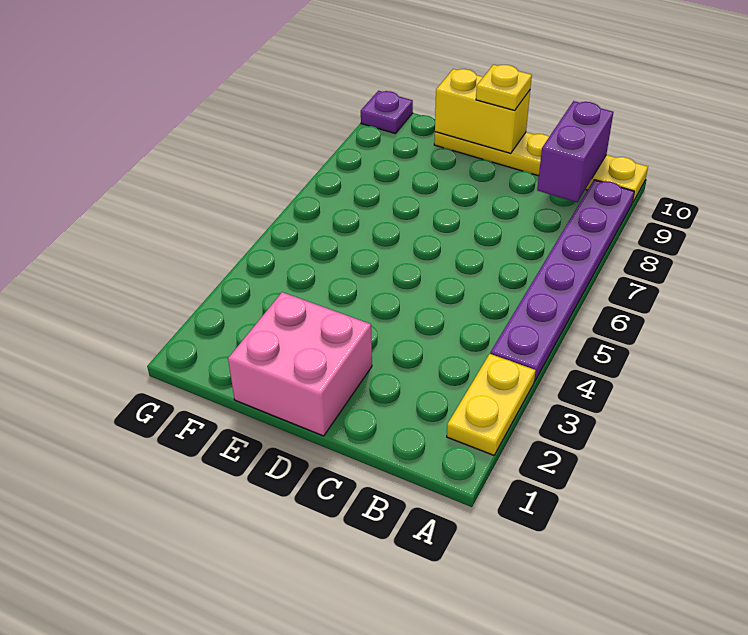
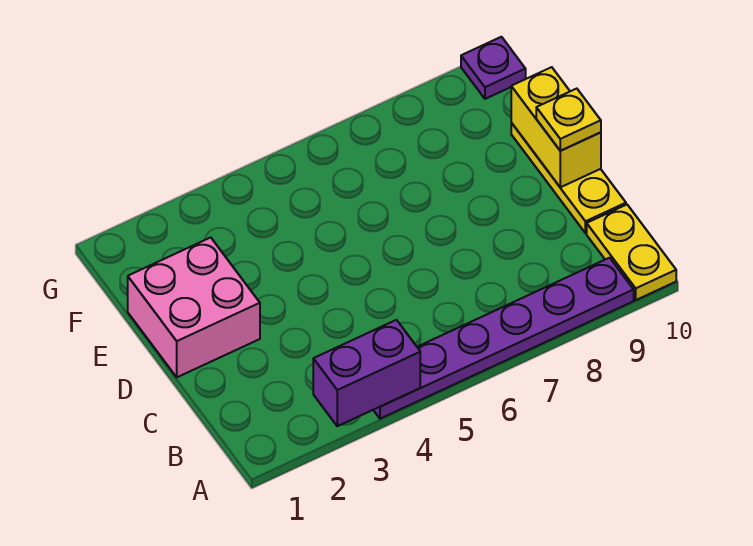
yellow plate A2:A3 level 1 -> none
purple brick B9:B10 level 2 -> purple brick A3:A4 level 2

